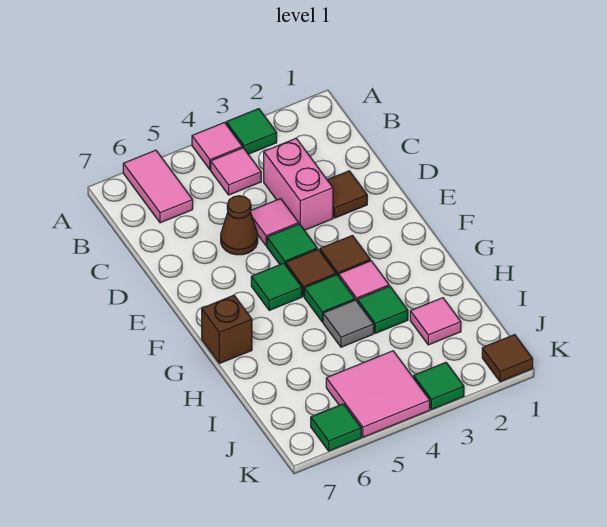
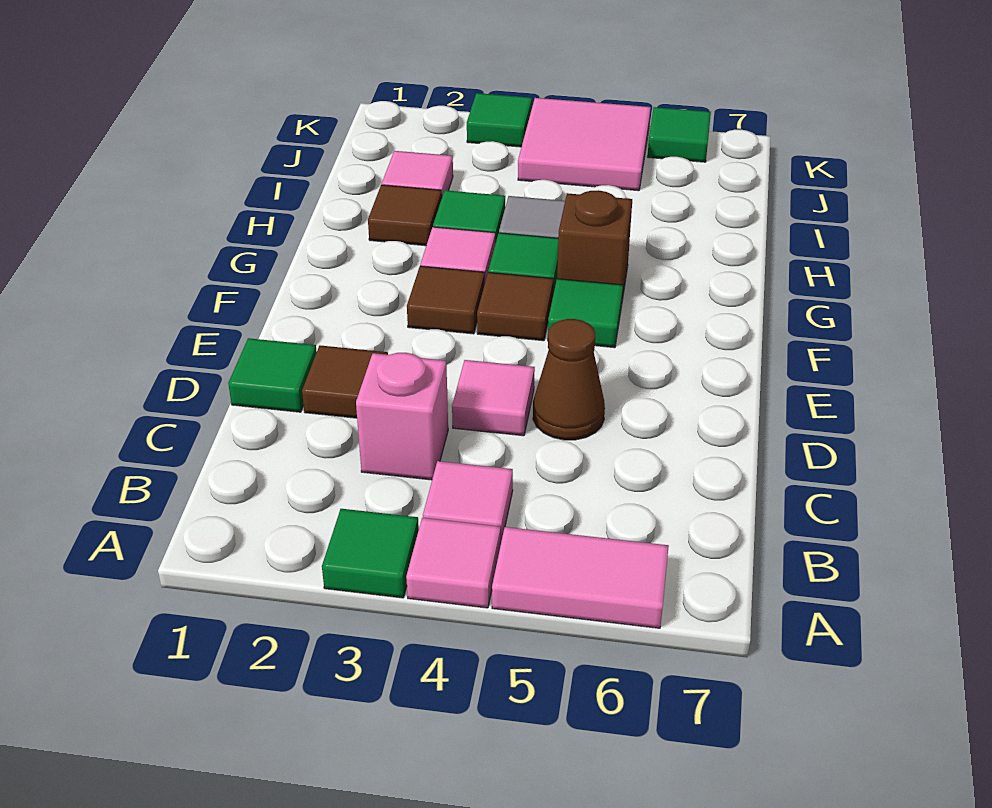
pink tile A6:B6 level 1 -> pink tile A5:A6 level 1
pink brick C3:D3 level 1 -> pink brick C3 level 1
green tile E4 level 1 -> green tile D1 level 1
brown brick G7 level 1 -> brown brick G5 level 1
brown tile K1 level 1 -> brown tile H2 level 1

